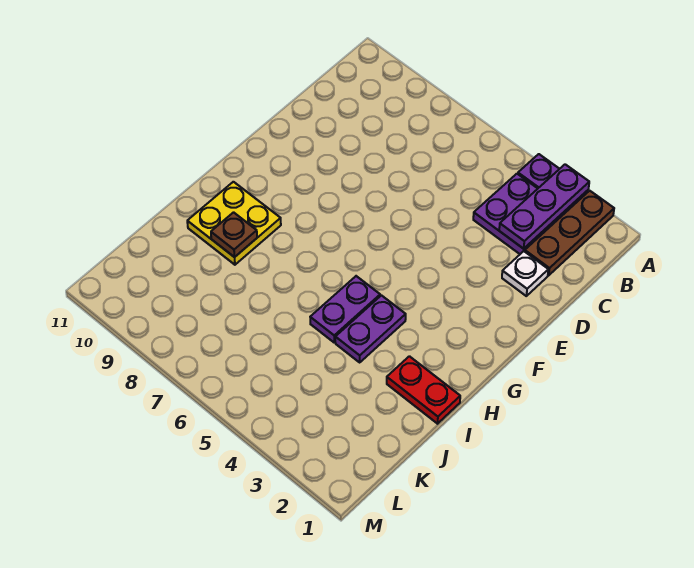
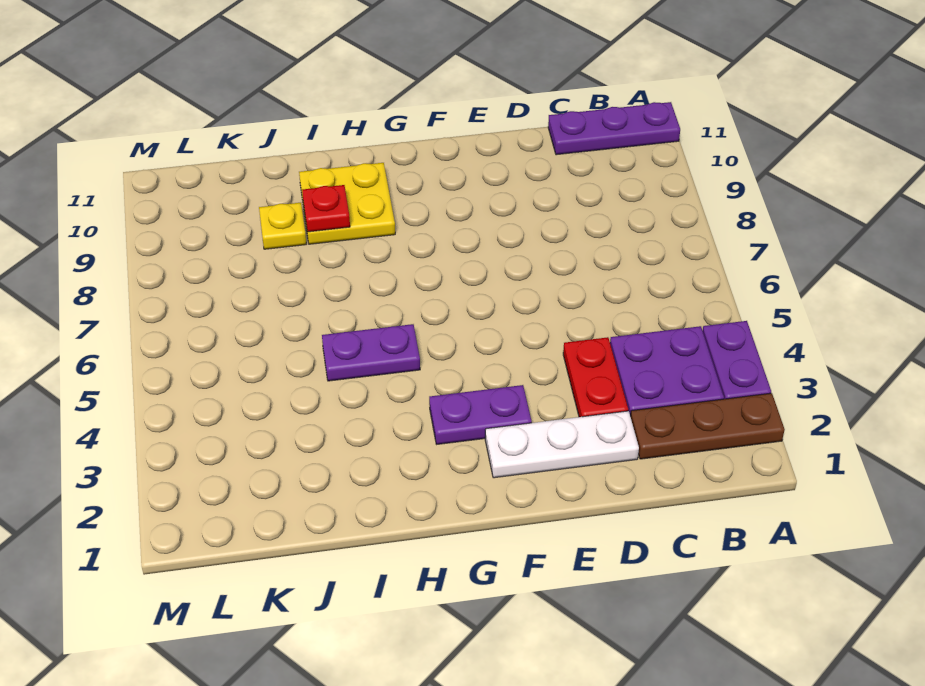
purple plate A3:C3 level 2 -> purple plate A11:C11 level 1
white plate D2 level 1 -> white plate D2:F2 level 1
purple plate H4:I4 level 1 -> purple plate F3:G3 level 1
red plate I1:I2 level 1 -> red plate D3:D4 level 1
brown plate I9 level 2 -> red plate I9 level 2
none -> yellow plate J9 level 1

